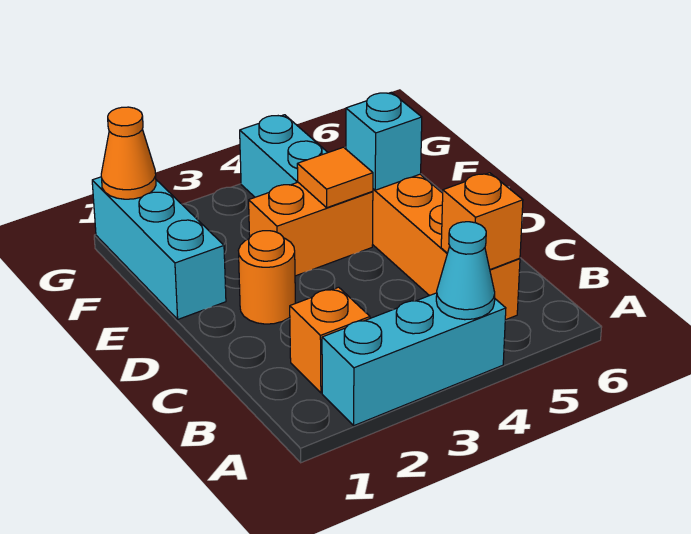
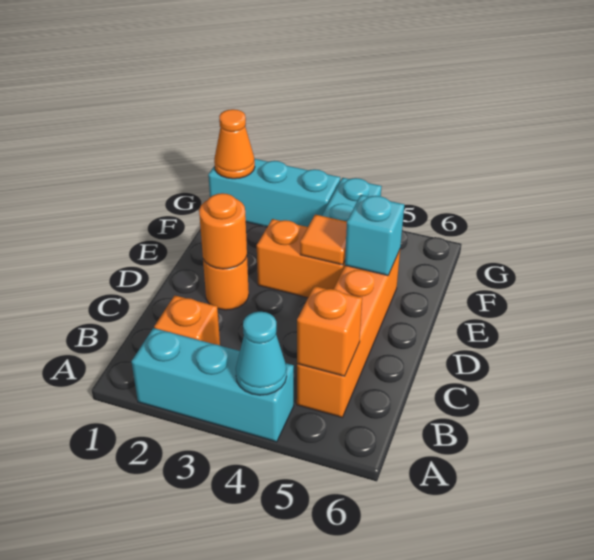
none -> orange round brick D2 level 2
cyan brick E1:G1 level 1 -> cyan brick G1:G3 level 1

